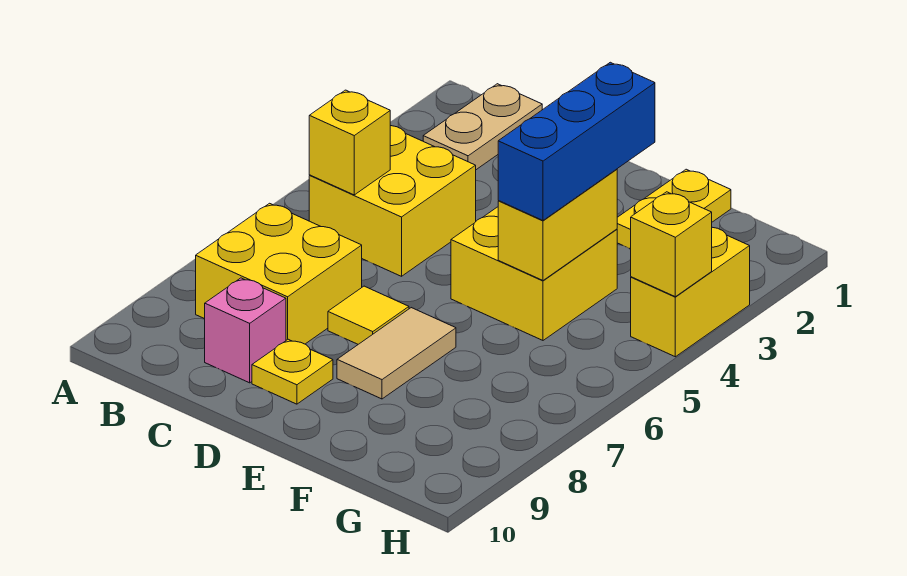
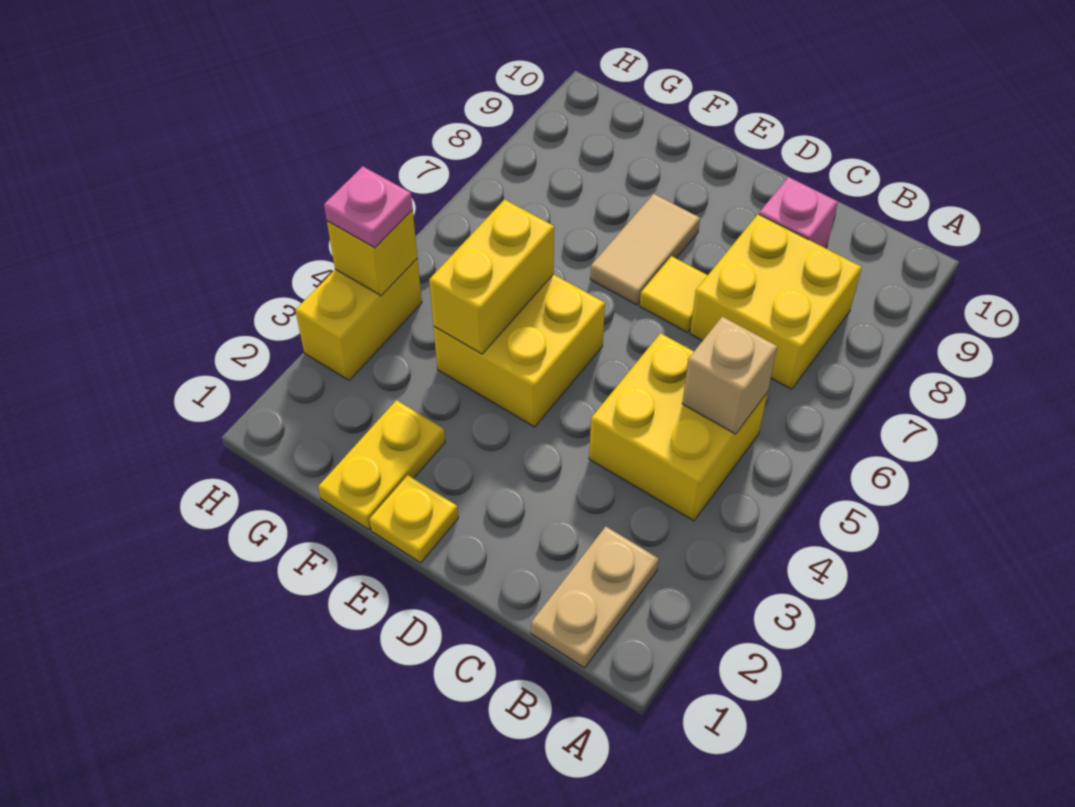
yellow brick B5 level 2 -> tan brick B5 level 2
yellow plate D9 level 1 -> yellow plate E1 level 1
blue brick F3:F5 level 3 -> none
none -> pink plate H4 level 3

